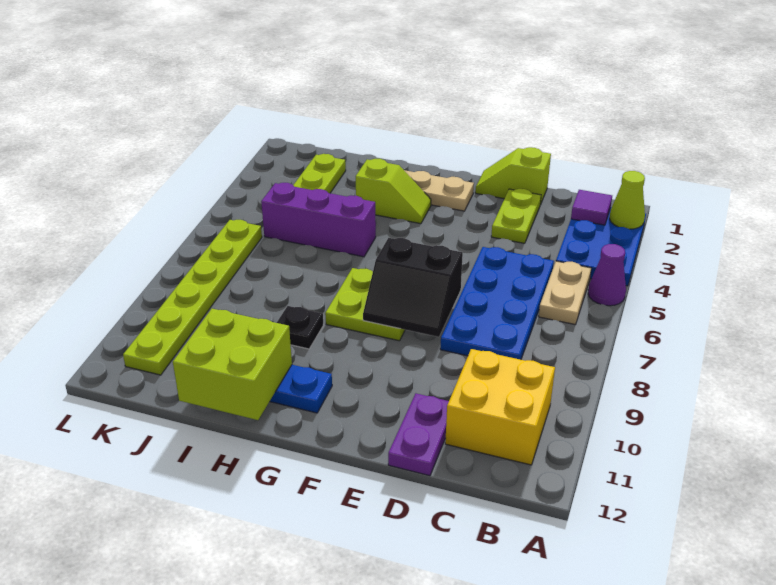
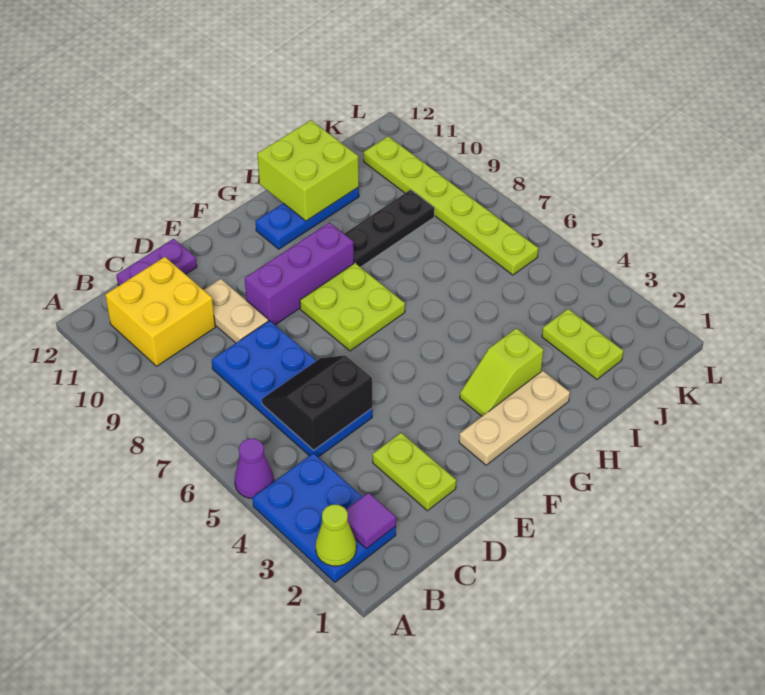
tan plate B5:B6 level 1 -> tan plate D9:D10 level 1
lime slope D1:E1 level 1 top D -> none
purple plate D11:D12 level 1 -> purple plate C12:D12 level 1
black slope E7:F8 level 2 top 7 -> black slope C5:D6 level 2 top 5
purple brick H5:J5 level 1 -> purple brick E9:G9 level 1
black plate H9 level 1 -> black plate H9:J9 level 1

